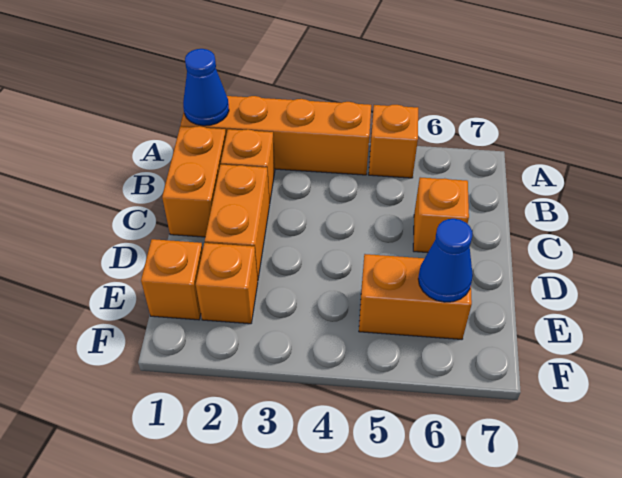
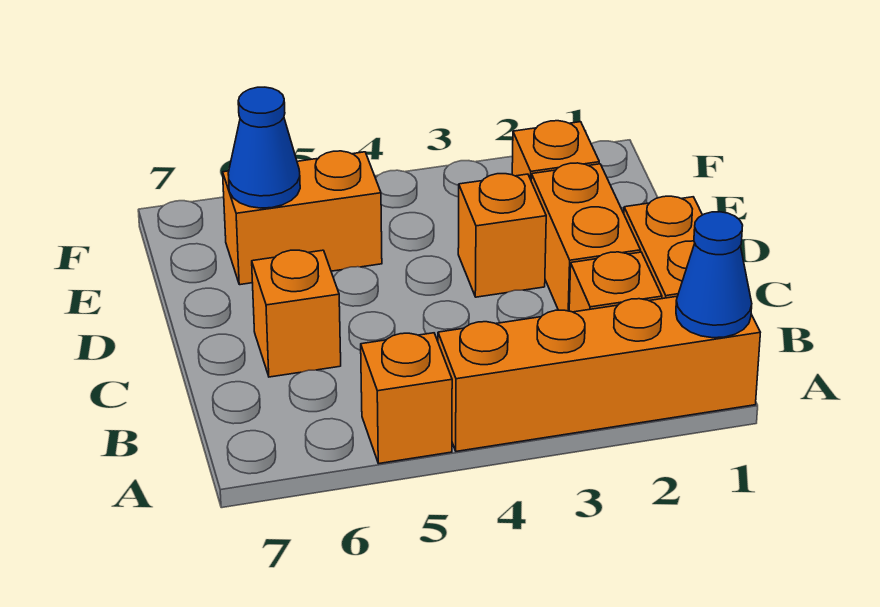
orange brick E1 level 1 -> orange brick D3 level 1

